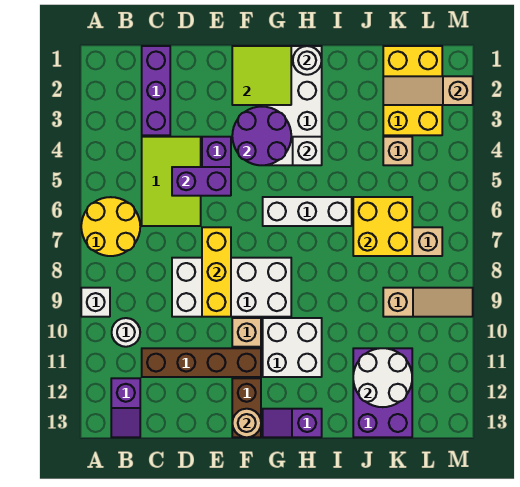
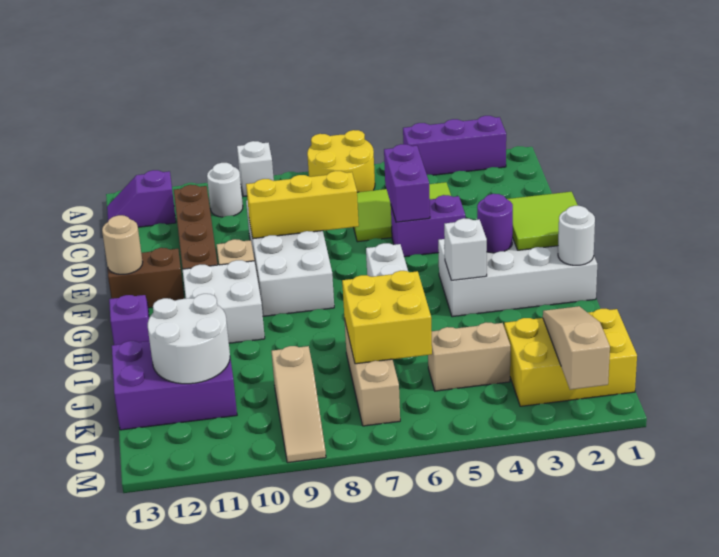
purple brick C1:C3 level 1 -> purple brick A2:A4 level 1
purple round brick F3:G4 level 2 -> purple round brick G3 level 2
tan brick K4 level 1 -> tan brick K4:K5 level 1

